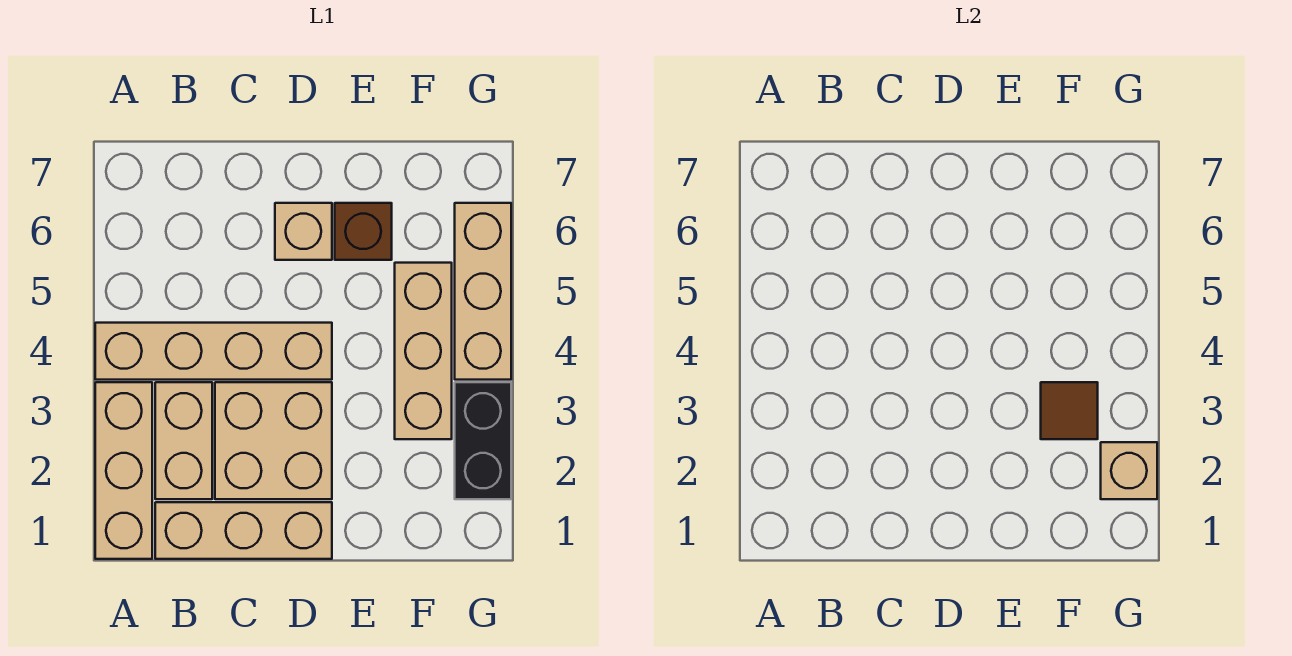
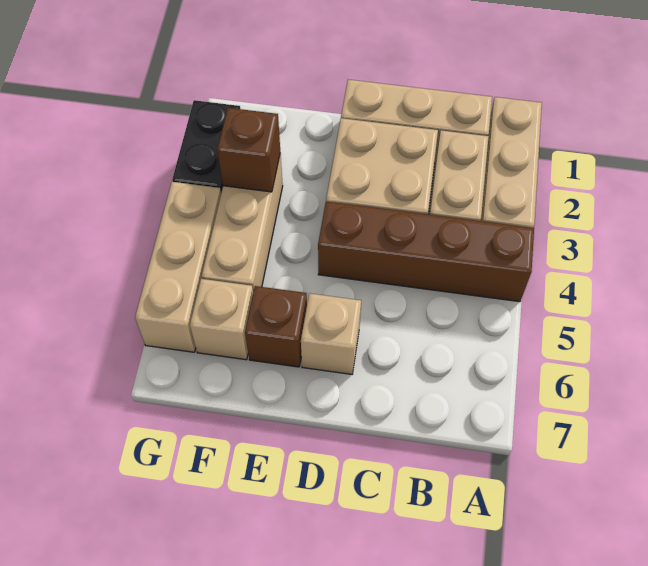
tan brick A4:D4 level 1 -> brown brick A4:D4 level 1
brown tile F3 level 2 -> brown brick F3 level 2
tan brick G2 level 2 -> tan brick F6 level 1

